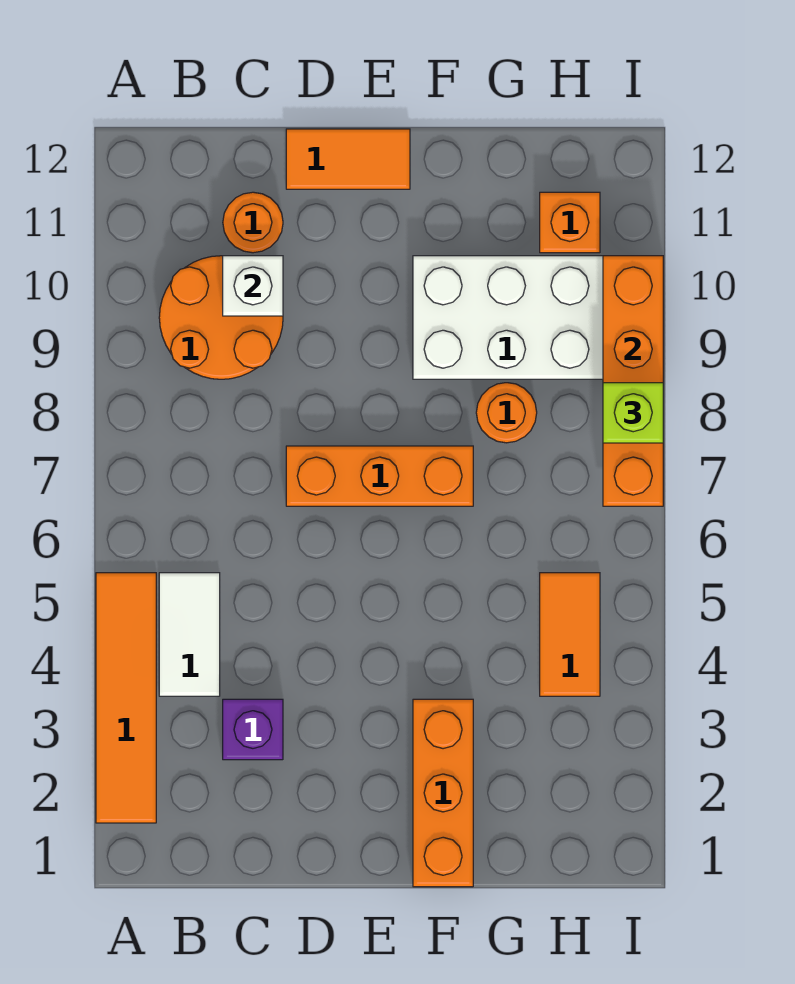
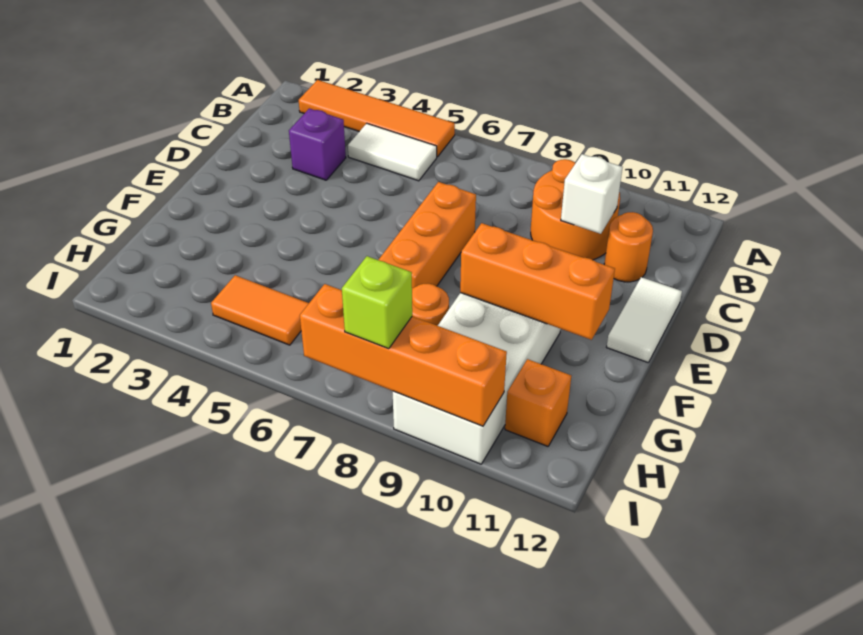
orange tile D12:E12 level 1 -> white tile D12:E12 level 1
orange brick F1:F3 level 1 -> orange brick F9:F11 level 2

